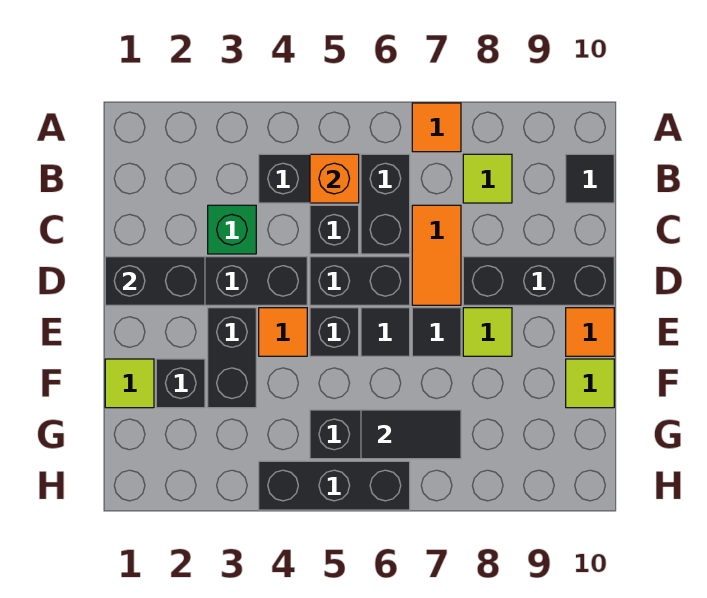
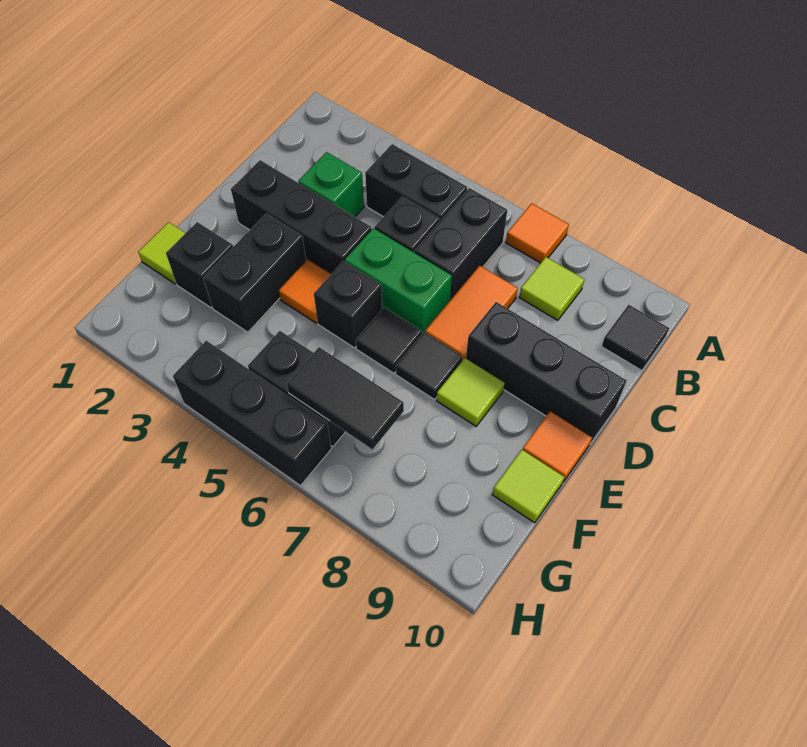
orange brick B5 level 2 -> none
black brick D1:D2 level 2 -> none
black brick D5:D6 level 1 -> green brick D5:D6 level 1

